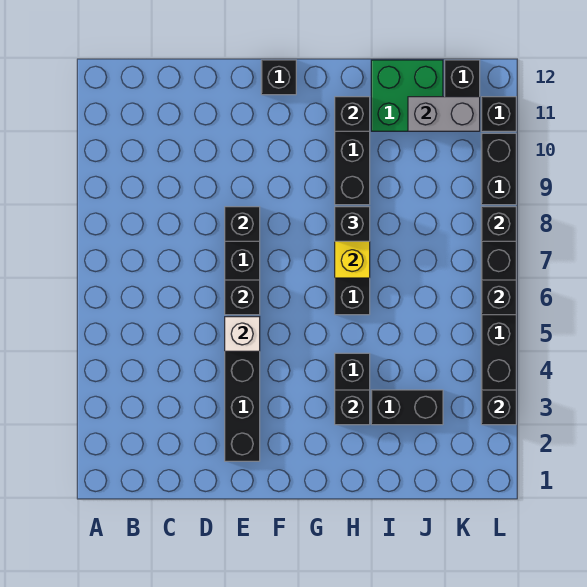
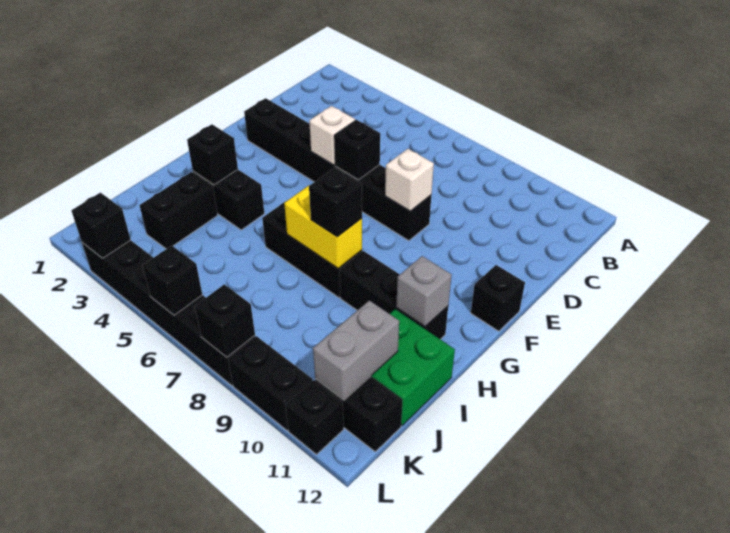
black brick E8 level 2 -> white brick E8 level 2
black brick H11 level 2 -> grey brick H11 level 2

